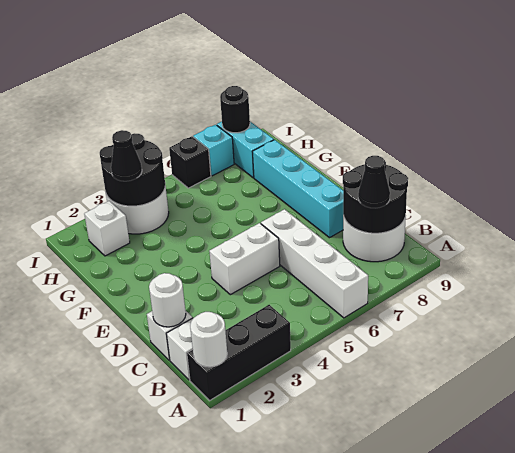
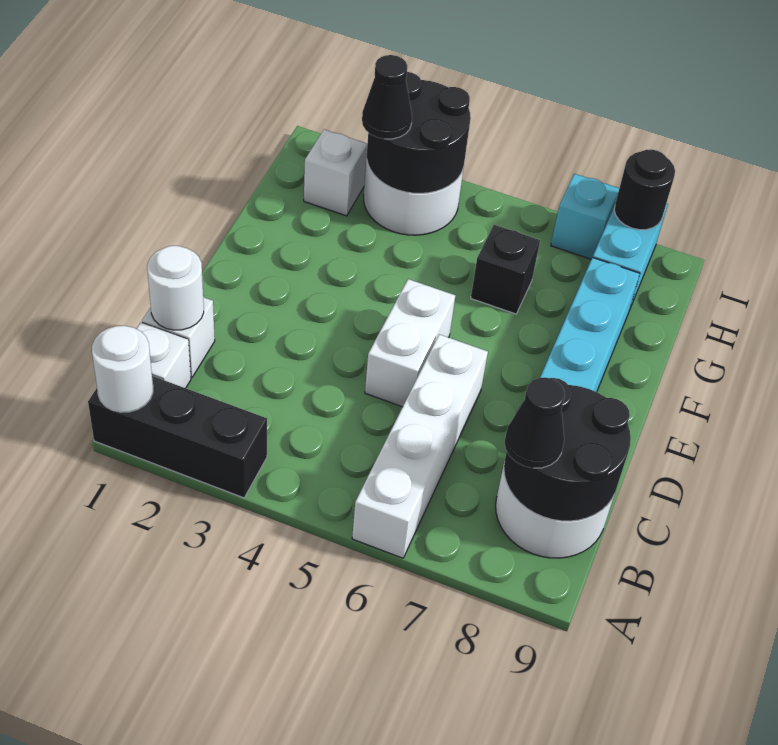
white brick D4:D5 level 1 -> white brick D5:E5 level 1
black brick I6 level 1 -> black brick G6 level 1

